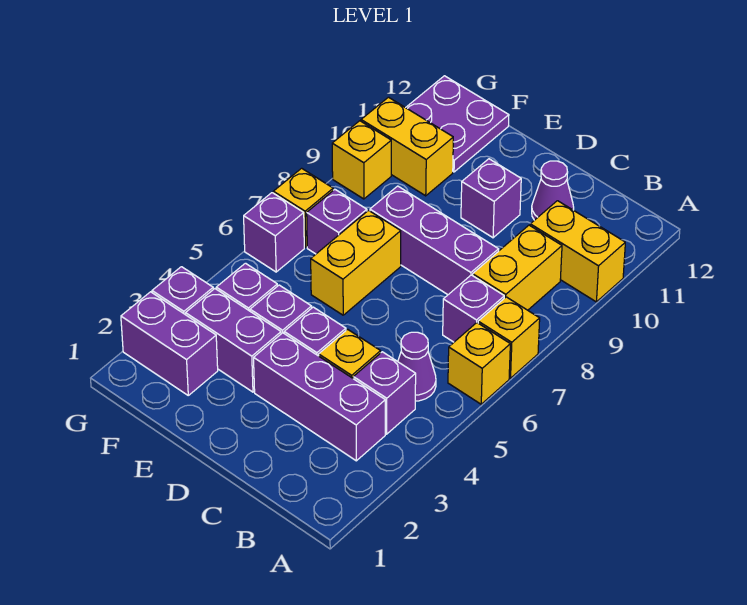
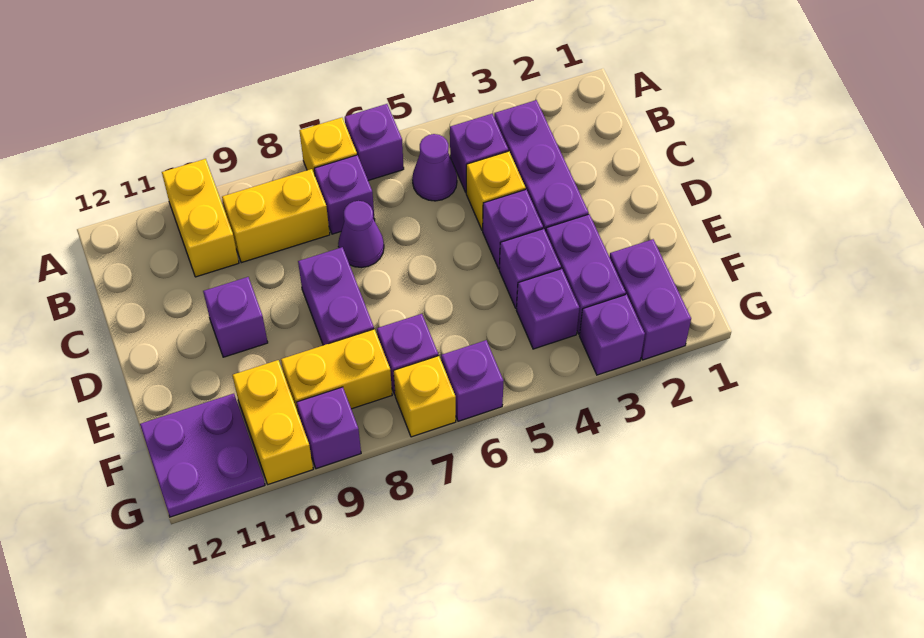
yellow brick A6 level 1 -> purple brick A6 level 1
purple brick C8:E8 level 1 -> purple brick D8:E8 level 1
purple cone C11 level 1 -> purple cone C7 level 1
yellow brick E6:E7 level 1 -> yellow brick F8:F9 level 1
yellow brick G9 level 1 -> purple brick G9 level 1

